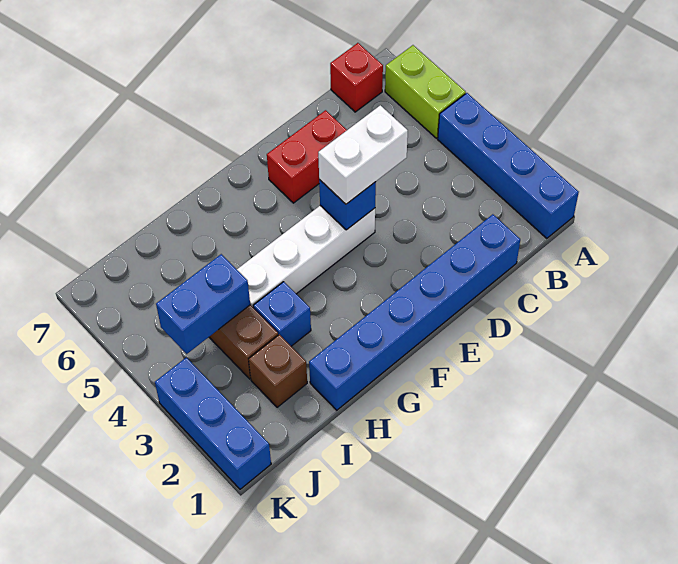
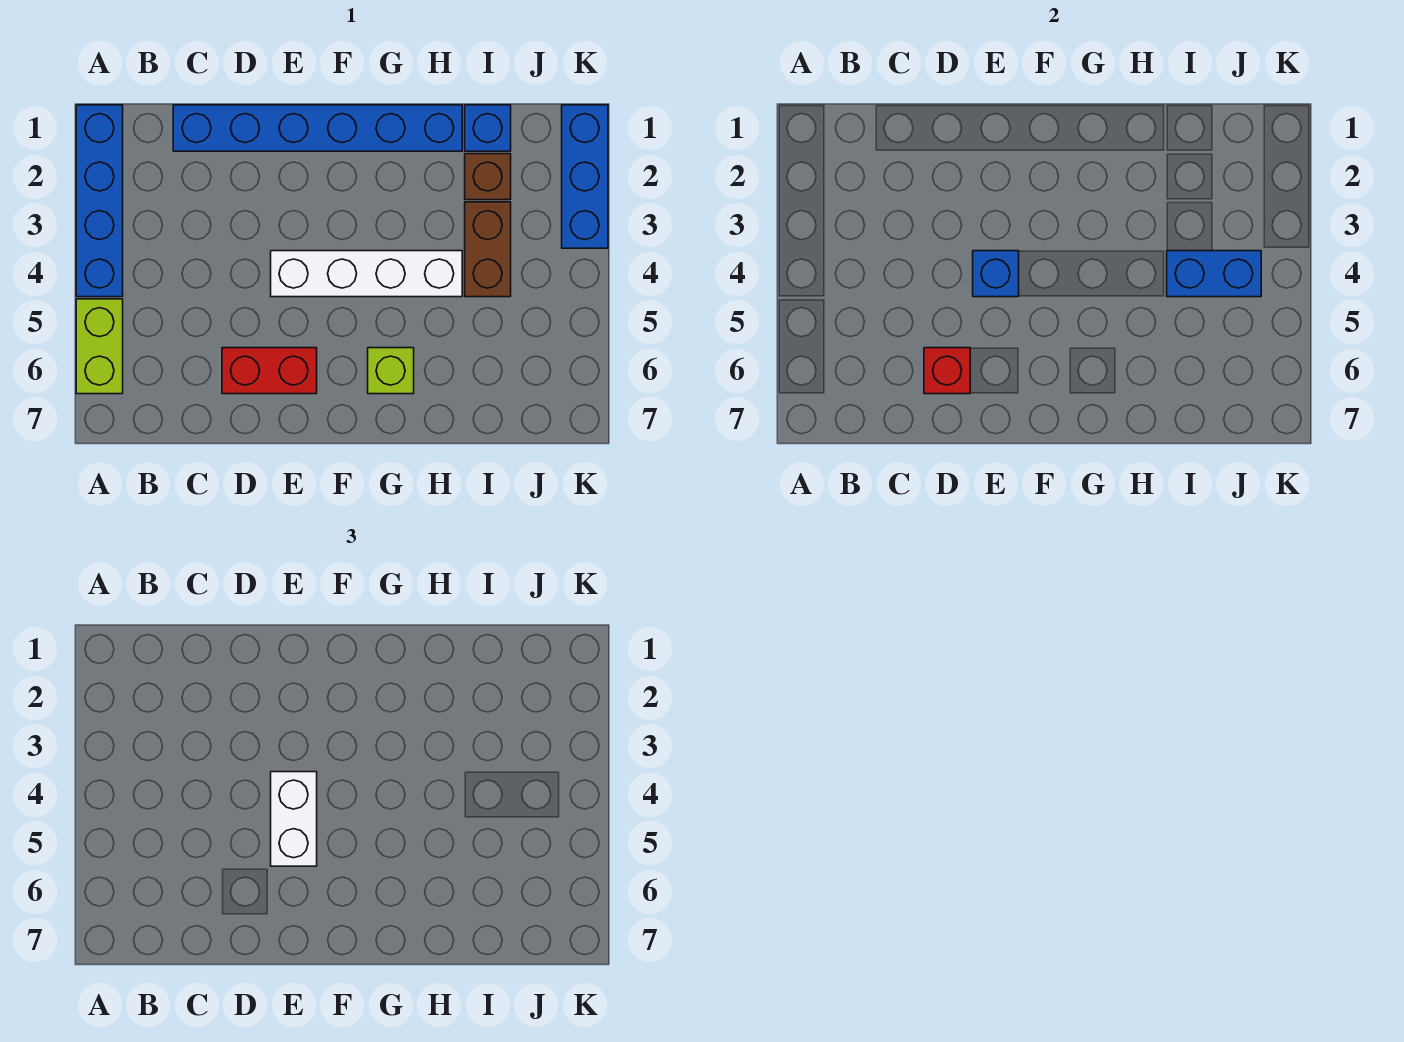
red brick B7 level 1 -> red brick D6 level 2
white brick D4:E4 level 3 -> white brick E4:E5 level 3
none -> lime brick G6 level 1
blue brick H3 level 1 -> blue brick I1 level 1

